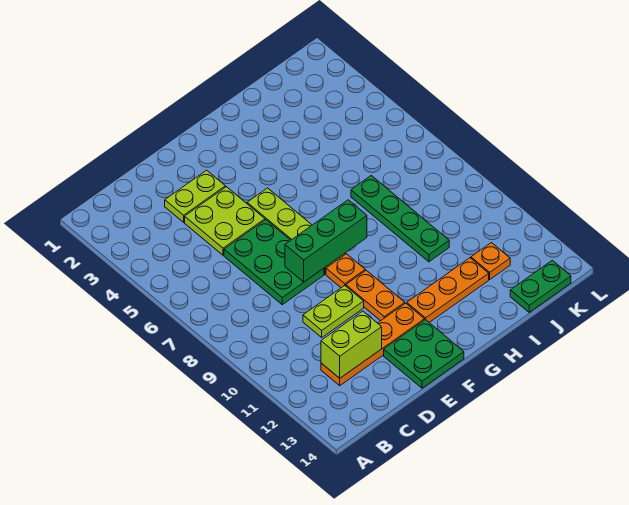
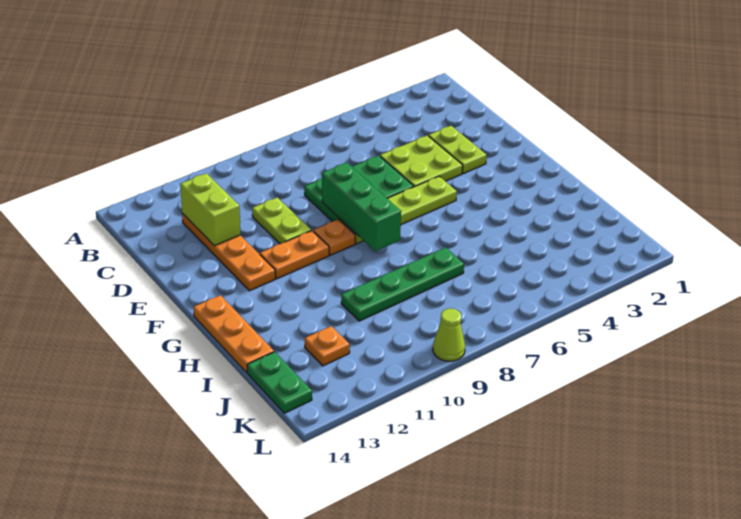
green plate E13:F14 level 1 -> none
orange plate G12:I12 level 1 -> orange plate G14:I14 level 1
none -> lime cone L9 level 1

